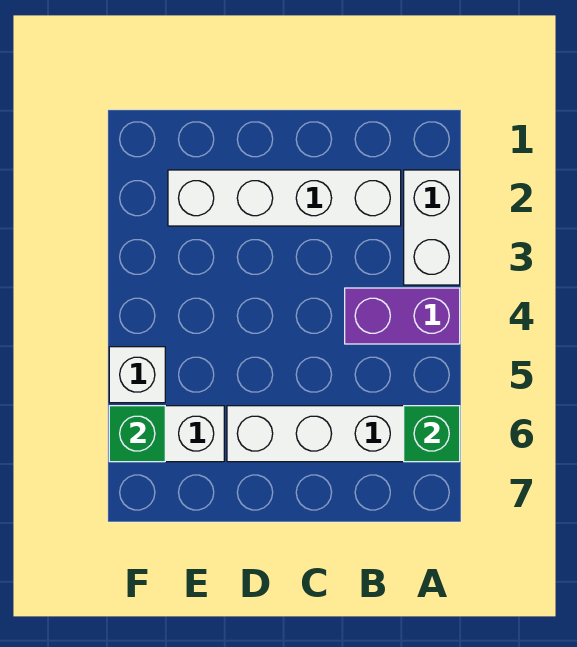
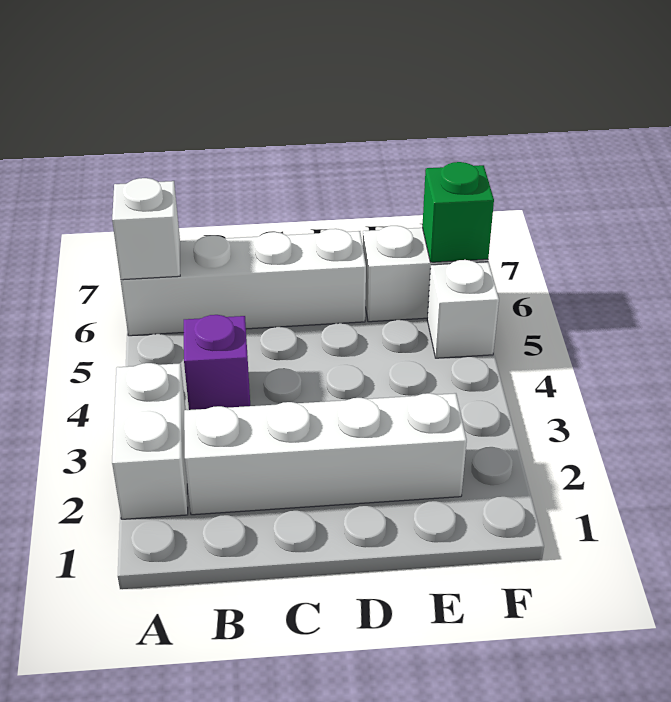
purple brick A4:B4 level 1 -> purple brick B4 level 1
green brick A6 level 2 -> white brick A6 level 2

